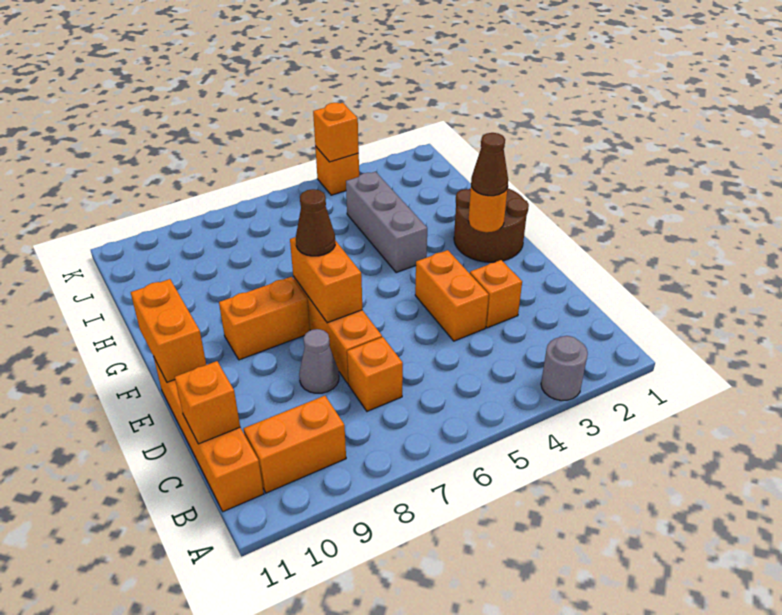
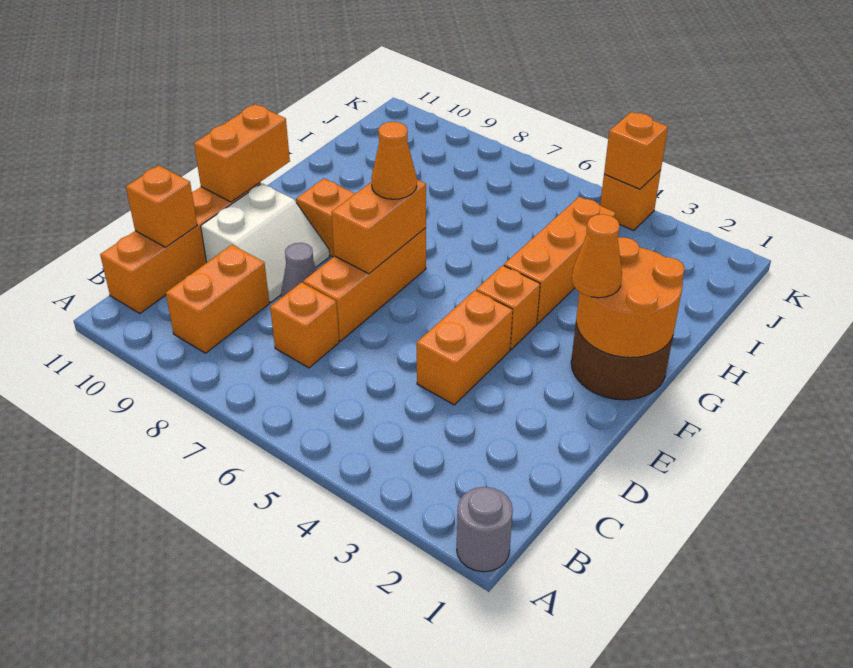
grey round brick A3 level 1 -> grey round brick A1 level 1
orange brick B9:B10 level 1 -> orange brick B9:C9 level 1
orange brick D3 level 1 -> orange brick F4 level 1
none -> white slope D9:E10 level 1 top 10
orange round brick F2 level 2 -> orange round brick F1:G2 level 2
brown cone F2 level 3 -> orange cone F2 level 3
brown cone F7 level 3 -> orange cone F7 level 3
grey brick G4:I4 level 1 -> orange brick G4:I4 level 1

